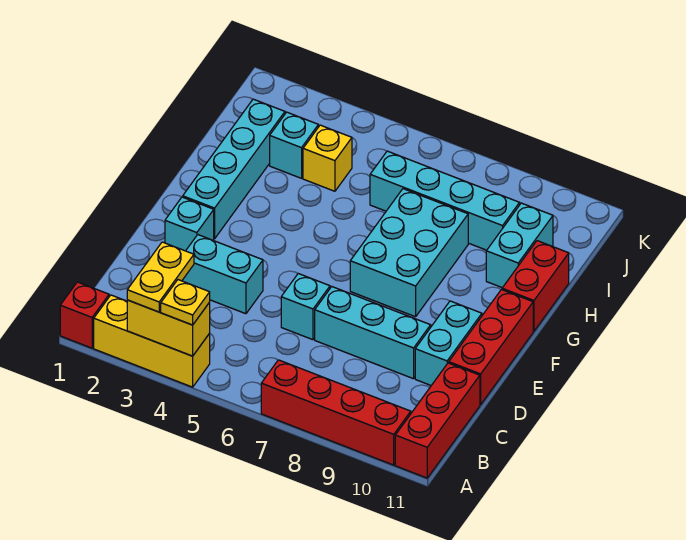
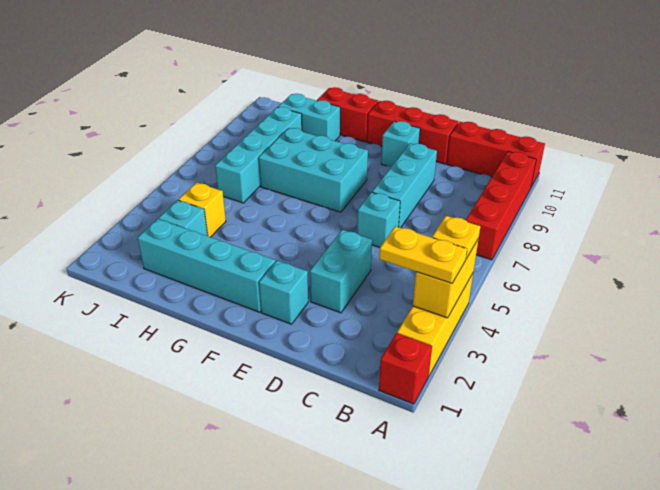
cyan brick D10:E10 level 1 -> cyan brick E10 level 1

